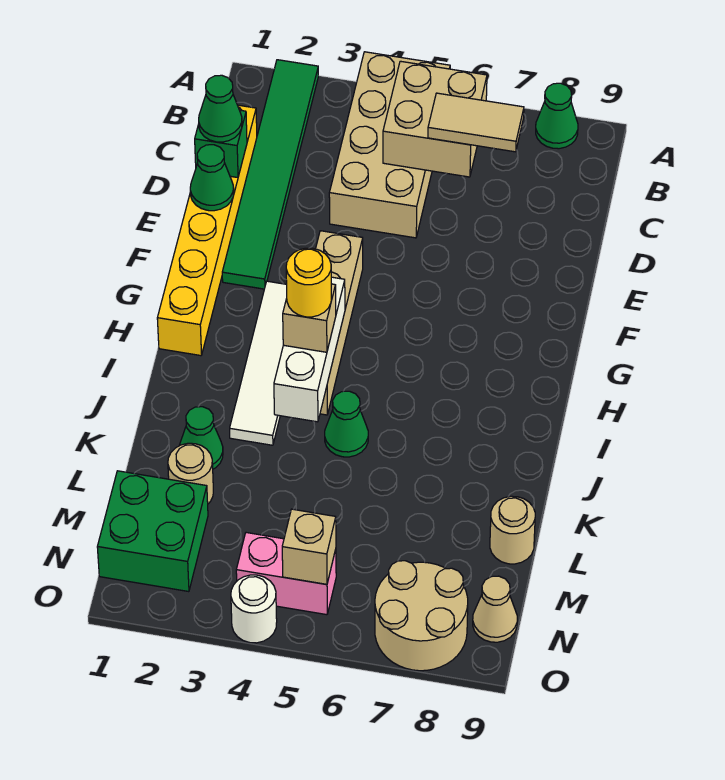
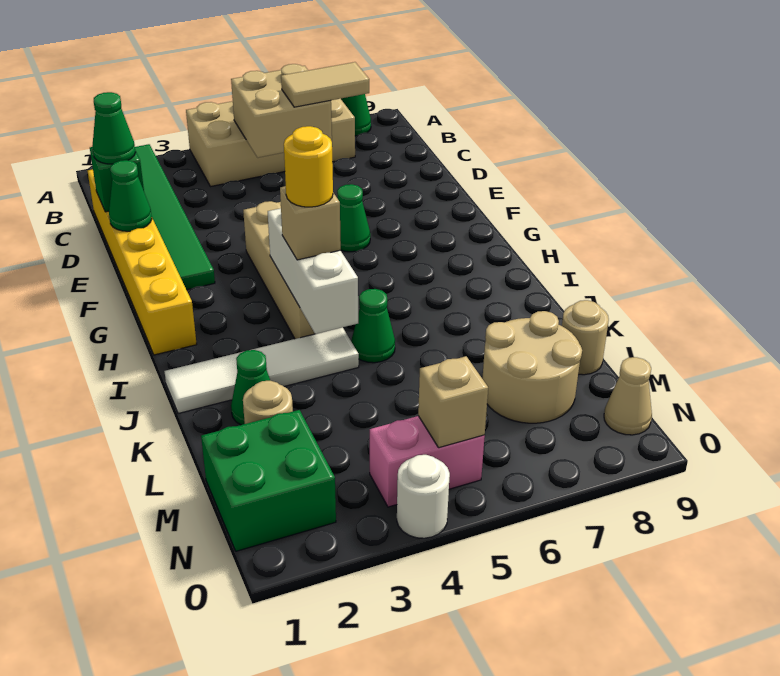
tan brick A4:D5 level 1 -> tan brick A4:B7 level 1
none -> green cone F6 level 1
white tile G3:J3 level 1 -> white tile J1:J4 level 1
tan round brick N7:O8 level 1 -> tan round brick L7:M8 level 1

